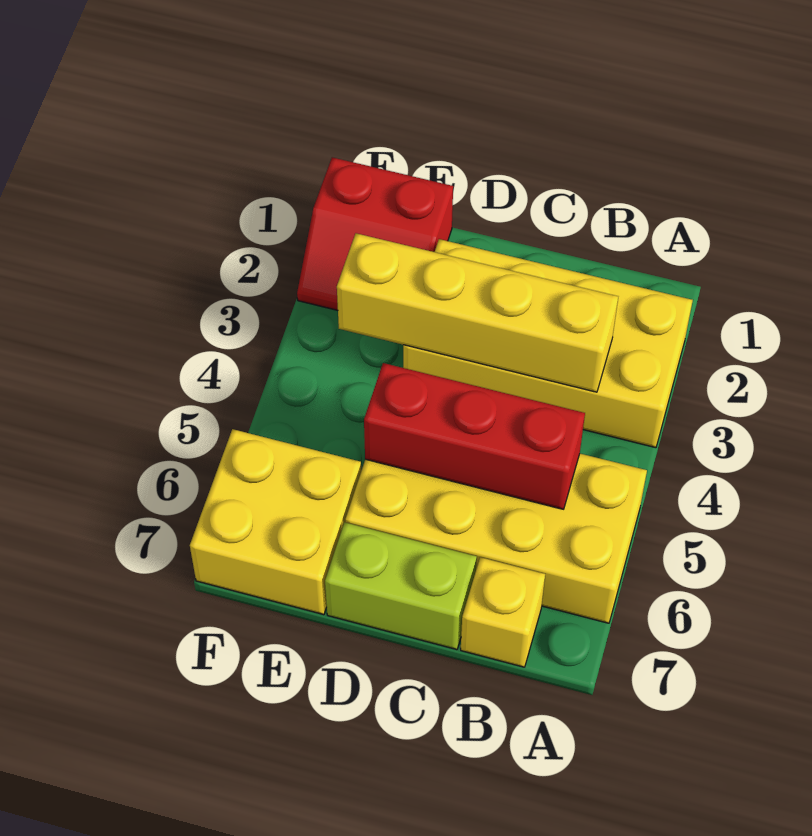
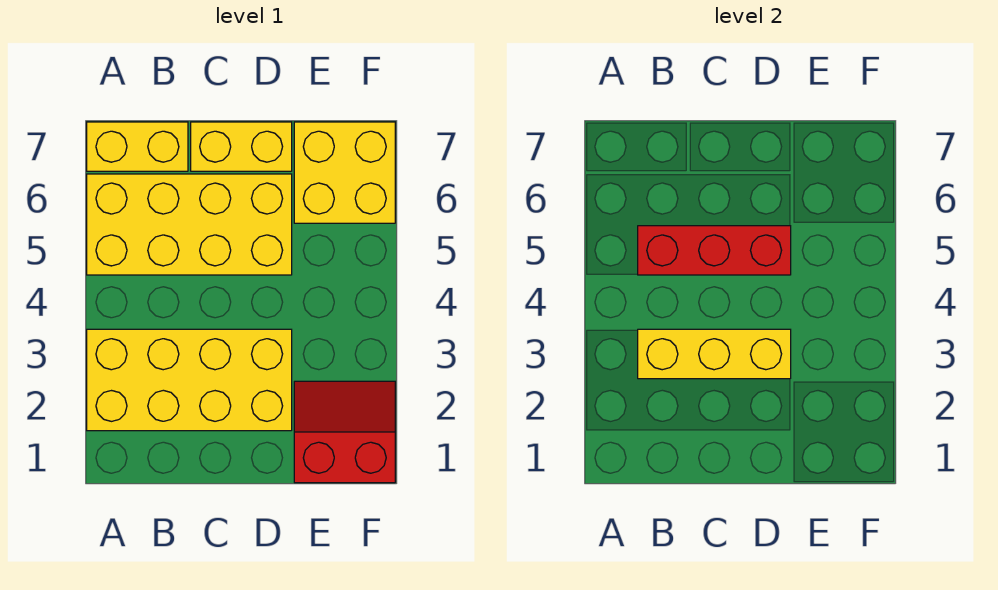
yellow brick B3:E3 level 2 -> yellow brick B3:D3 level 2
yellow brick B7 level 1 -> yellow brick A7:B7 level 1
lime brick C7:D7 level 1 -> yellow brick C7:D7 level 1

